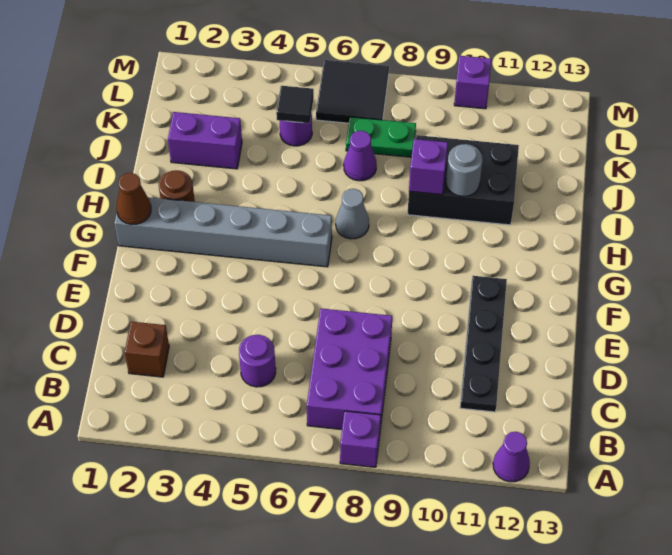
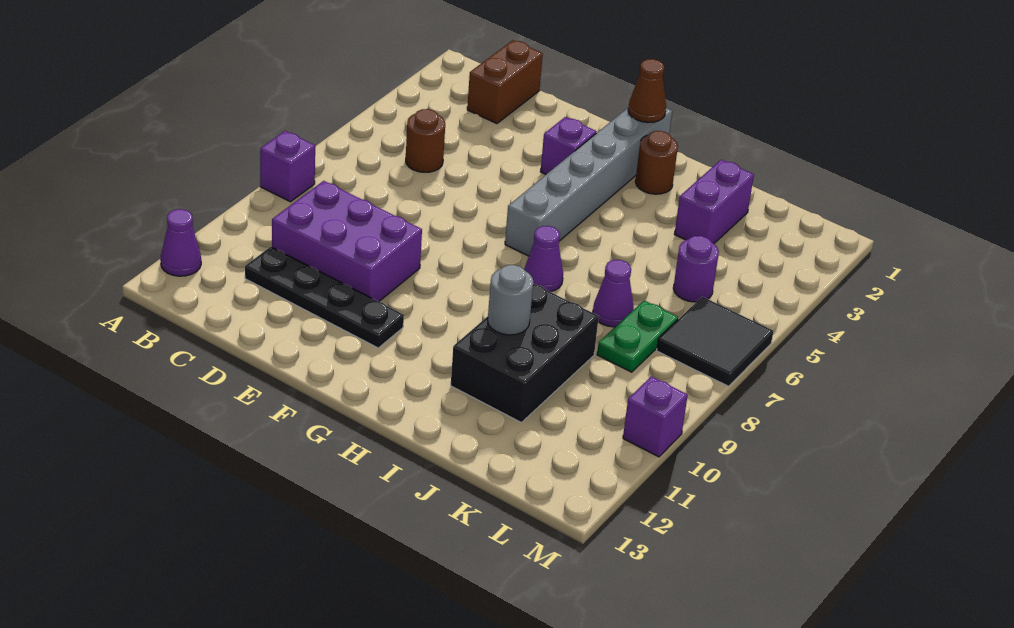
purple brick B7:D8 level 1 -> purple brick C9:E10 level 1
brown brick C2 level 1 -> brown brick C1:C2 level 1
purple round brick C5 level 1 -> brown round brick C5 level 1
grey cone H7 level 1 -> purple cone H7 level 1
purple brick I9 level 2 -> purple brick F3 level 1
black tile K5 level 2 -> none

